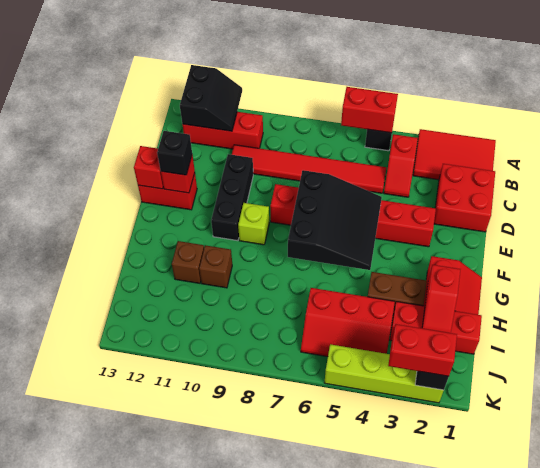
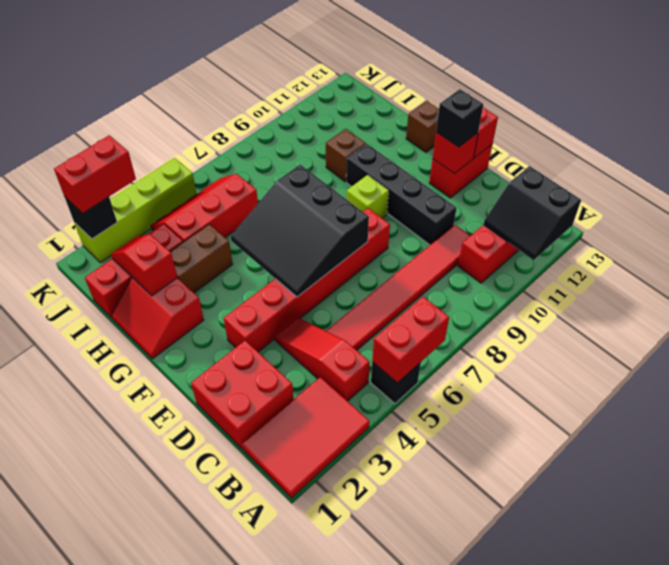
red slope B4:C4 level 1 top B -> red slope B4:D4 level 1 top B
black brick D10:F10 level 1 -> black brick D10:G10 level 1
brown brick H11 level 1 -> brown brick G13 level 1

